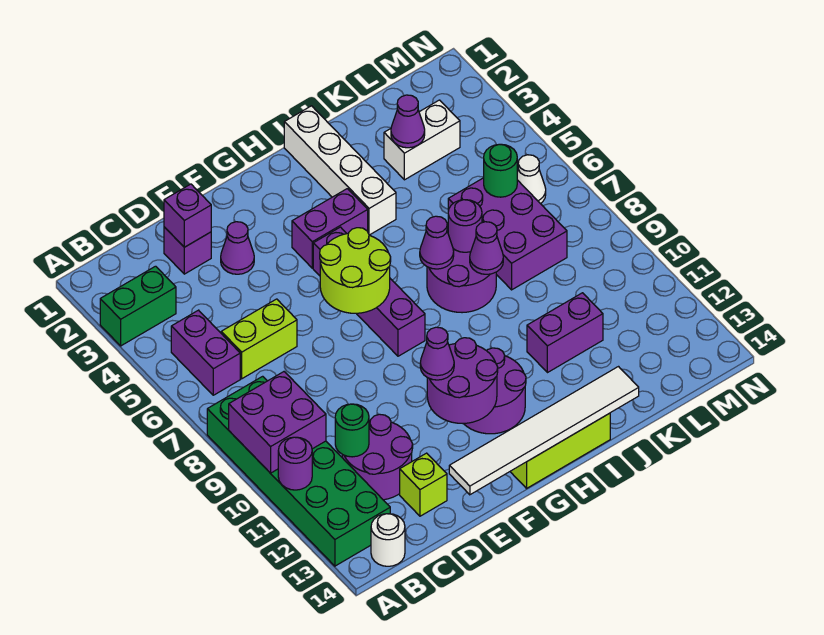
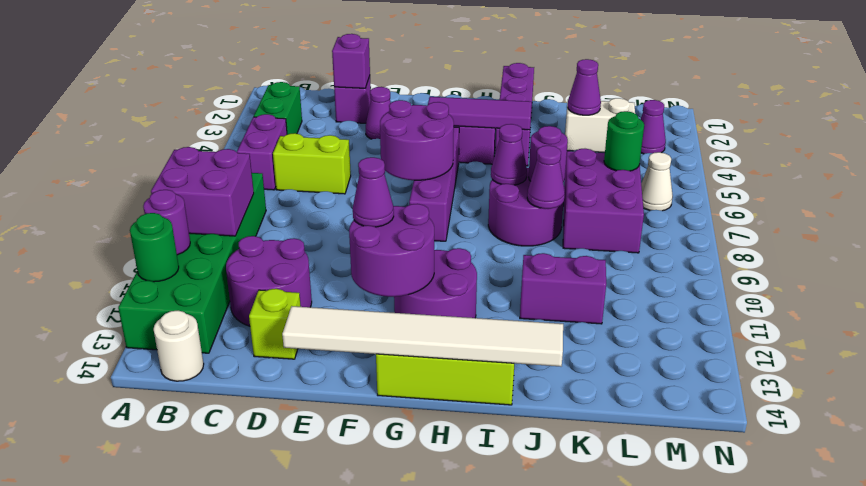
green brick A3:B3 level 1 -> green brick B3:B4 level 1
green round brick C11 level 2 -> green round brick A12 level 2
lime round brick F6:G7 level 2 -> purple round brick F6:G7 level 2
none -> purple tile G4:I4 level 2
white brick I1:I4 level 1 -> purple brick I1:I4 level 1
none -> purple cone M3 level 1

